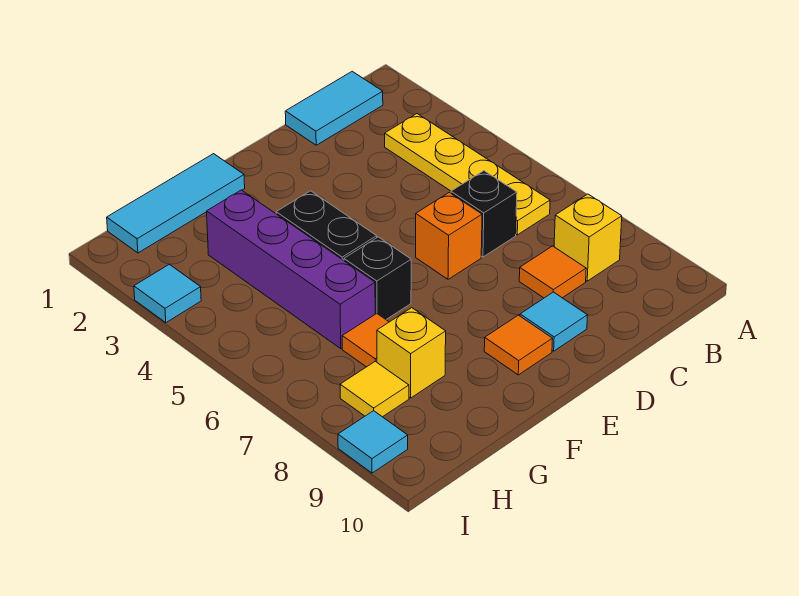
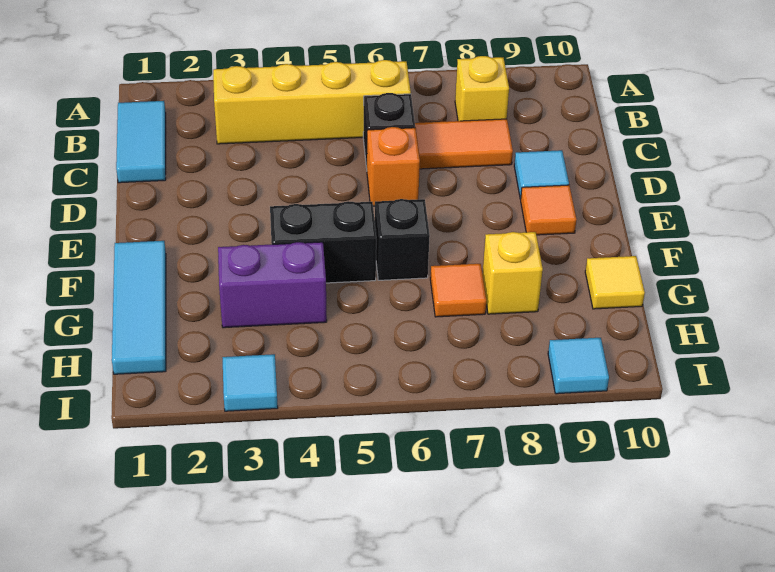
yellow plate B3:B6 level 1 -> yellow brick B3:B6 level 1
orange tile C8 level 1 -> orange tile C7:C8 level 1
purple brick G3:G6 level 1 -> purple brick G3:G4 level 1
yellow tile H8 level 1 -> yellow tile G10 level 1

